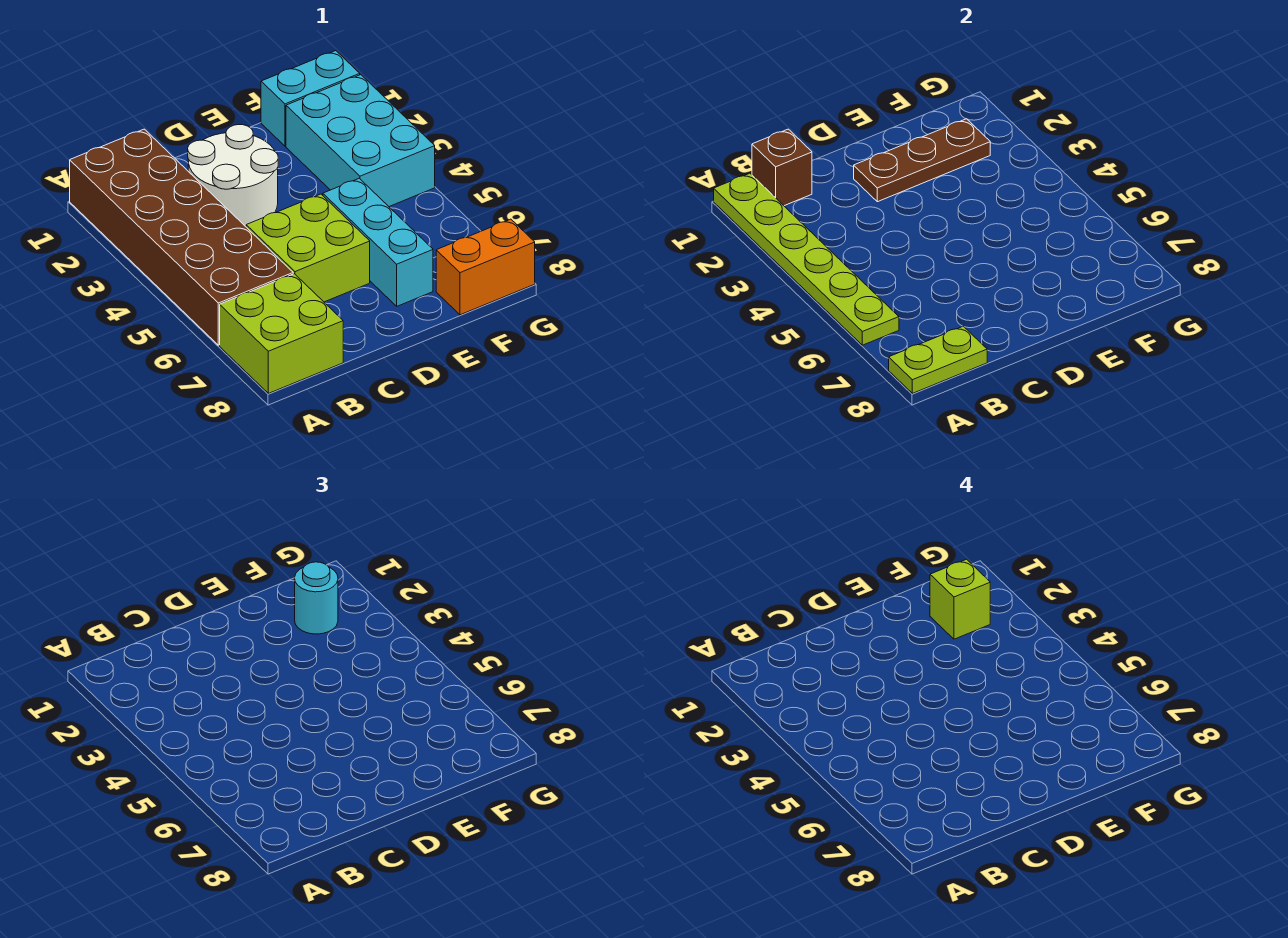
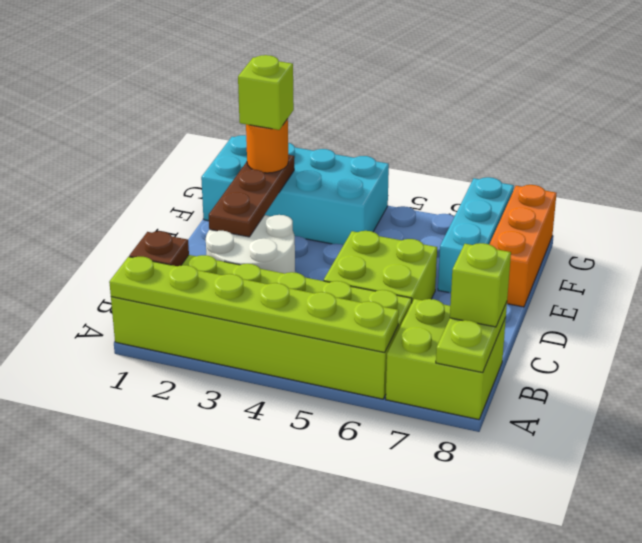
brown brick A1:B6 level 1 -> lime brick A1:B6 level 1
brown brick B1 level 2 -> brown plate B1 level 2
none -> lime brick B8 level 3
cyan brick E5:E7 level 1 -> cyan brick E7:G7 level 1
cyan round brick F2 level 3 -> orange round brick F2 level 3
orange brick F8:G8 level 1 -> orange brick E8:G8 level 1

